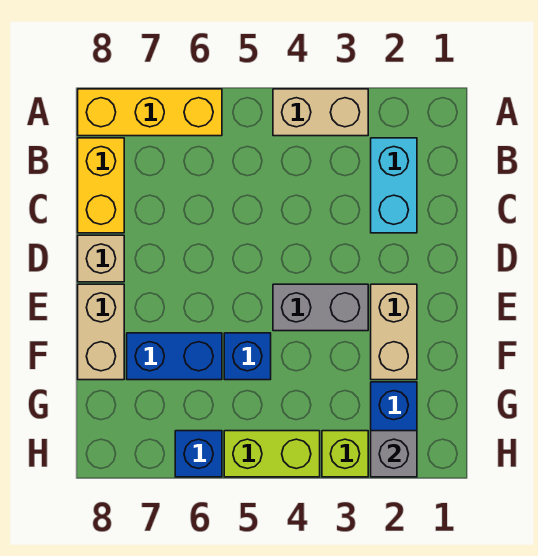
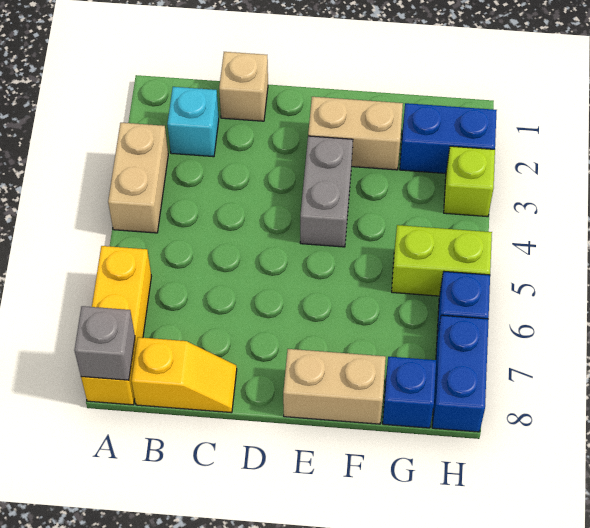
cyan brick B2:C2 level 1 -> cyan brick B2 level 1
yellow brick B8:C8 level 1 -> yellow slope B8:C8 level 1 top B
tan brick D8 level 1 -> tan brick C1 level 1
blue brick F5 level 1 -> blue brick G8 level 1
blue brick F6:F7 level 1 -> blue brick H7:H8 level 1
grey brick H2 level 2 -> grey brick A8 level 2
lime brick H4:H5 level 1 -> lime brick G5:H5 level 1

